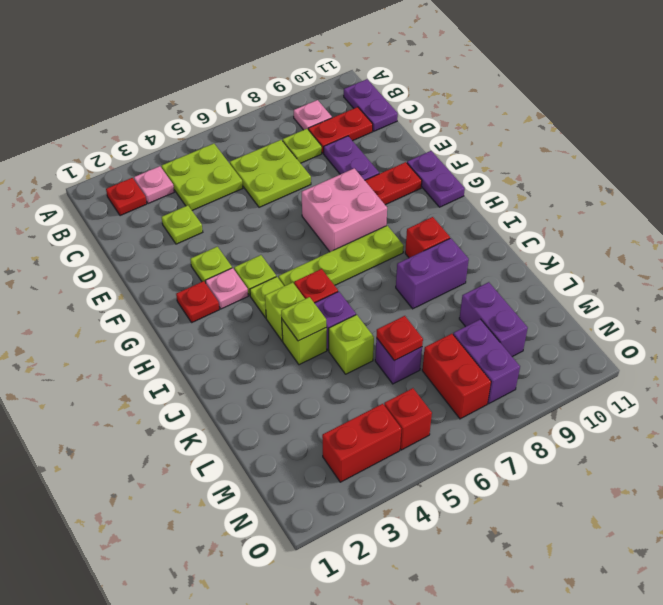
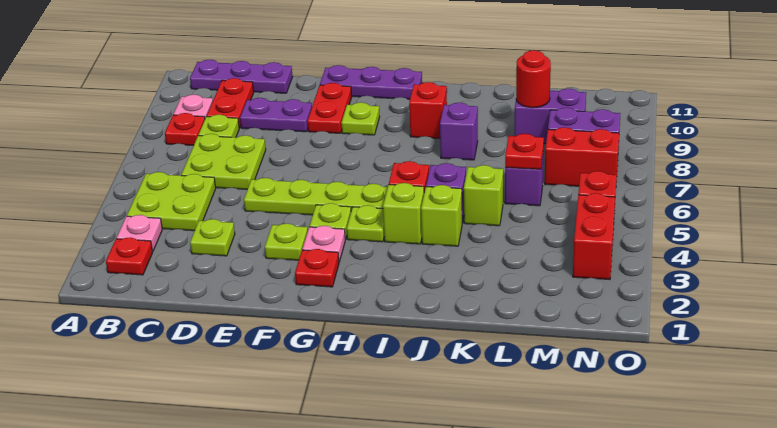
none -> red plate B8 level 1
purple plate B11:C11 level 1 -> purple plate B11:D11 level 1
pink brick F7:G8 level 1 -> none
purple plate F11:G11 level 1 -> purple plate F11:H11 level 1
lime plate H5:H8 level 1 -> lime plate E5:H5 level 1
lime plate J4 level 2 -> lime plate G9 level 1
purple brick J8:J9 level 1 -> purple brick J8 level 1
none -> red round brick L9 level 2

